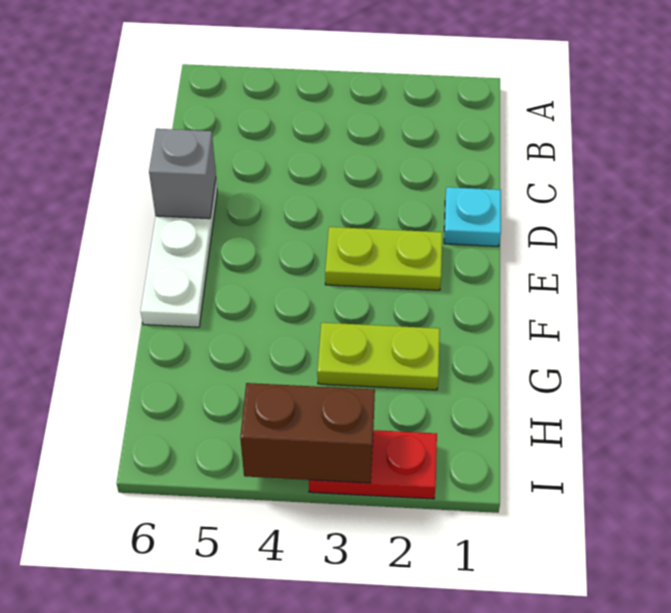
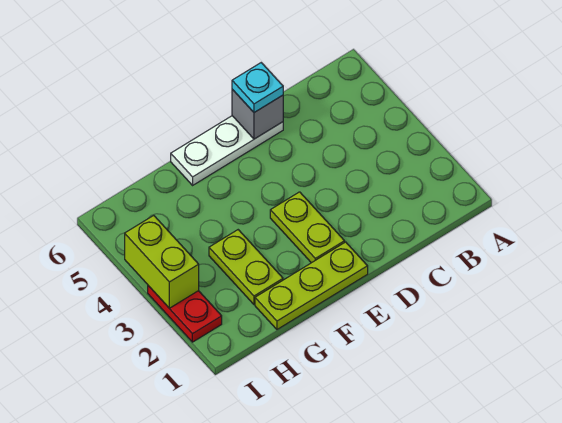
cyan plate D1 level 1 -> cyan plate D6 level 3
none -> lime plate E1:G1 level 1
brown brick I3:I4 level 2 -> lime brick I3:I4 level 2

